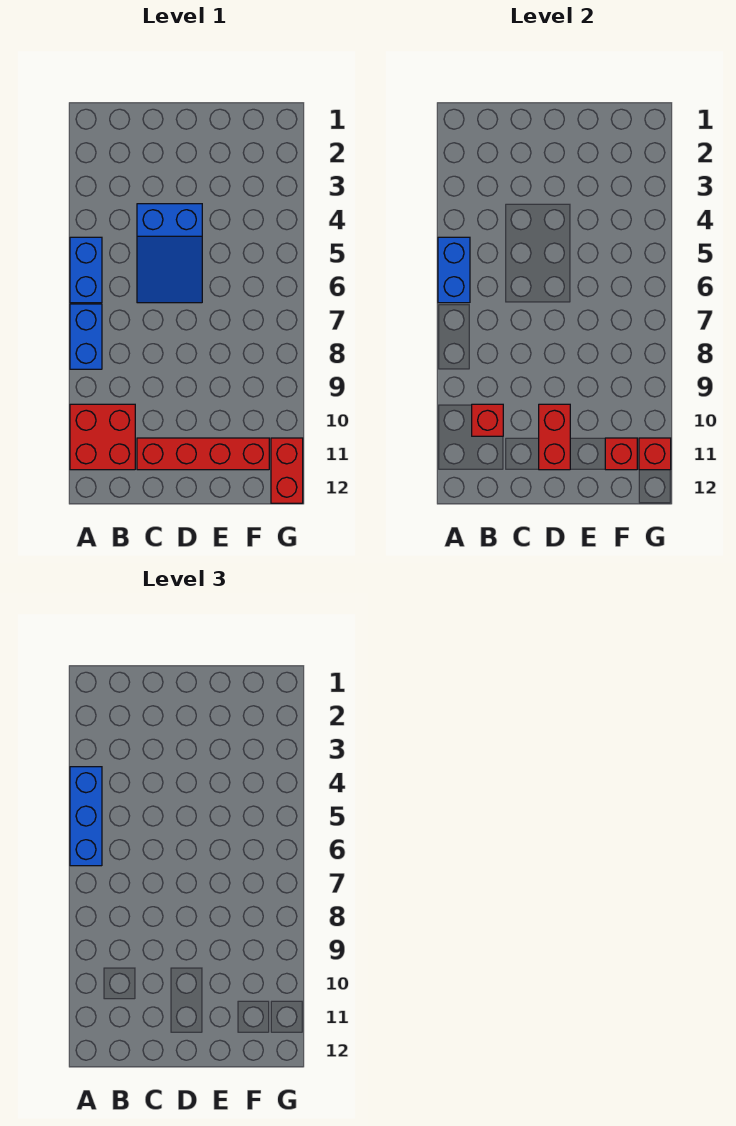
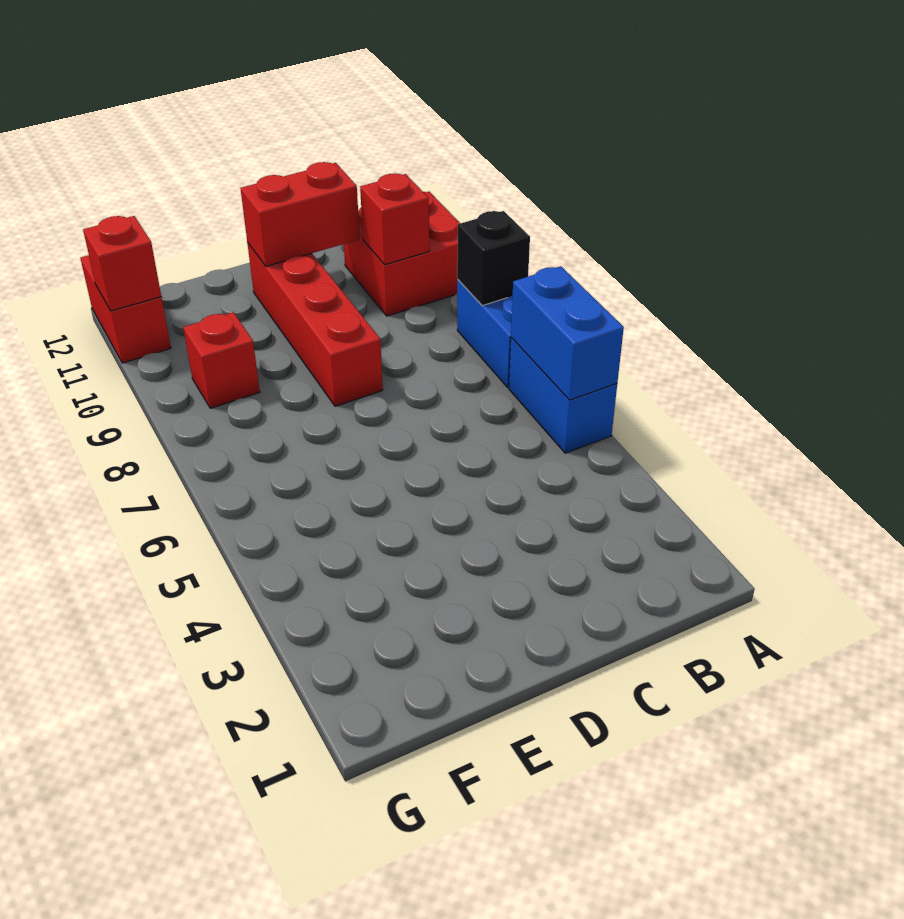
blue brick A4:A6 level 3 -> none
none -> black brick A8 level 2
blue slope C4:D6 level 1 top 4 -> none
red brick C11:F11 level 1 -> red brick D8:D11 level 1
red brick D10:D11 level 2 -> red brick C11:D11 level 2
red brick F11 level 2 -> red brick F9 level 1

